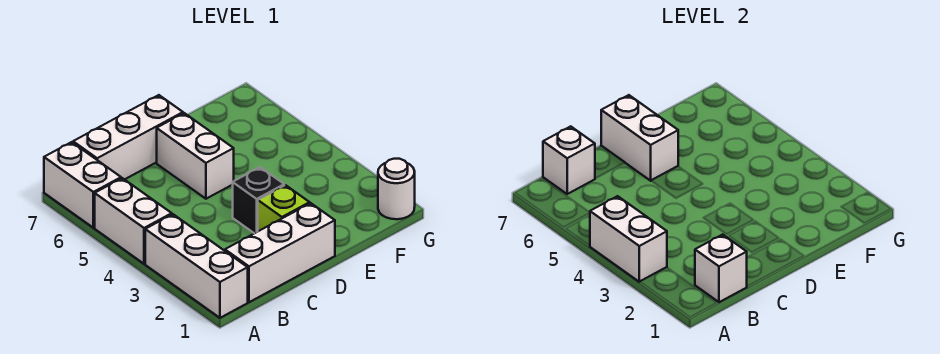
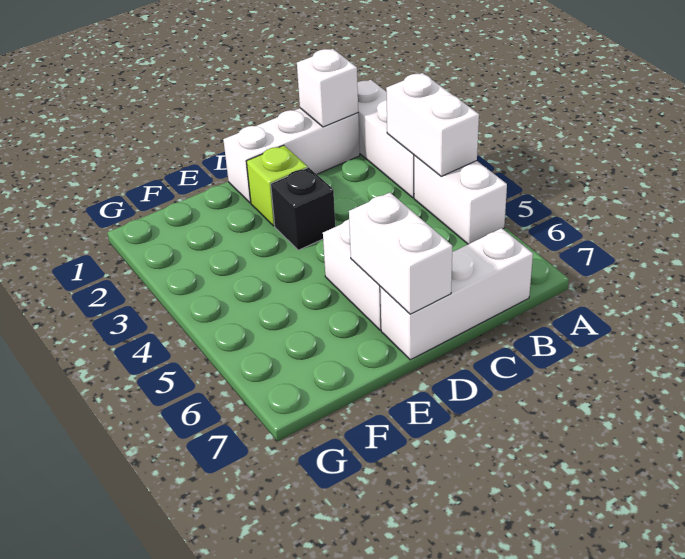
white brick A6:A7 level 1 -> none
white brick B7 level 2 -> none
white round brick G1 level 1 -> none

